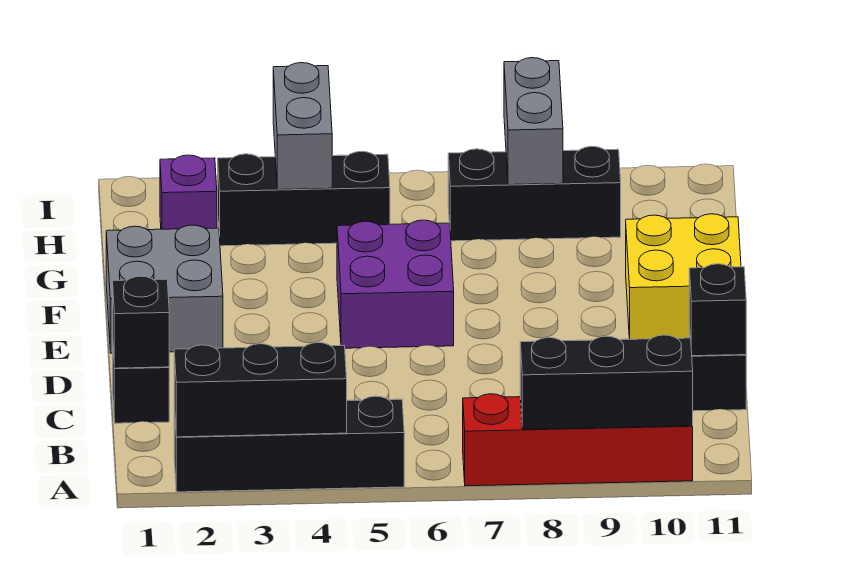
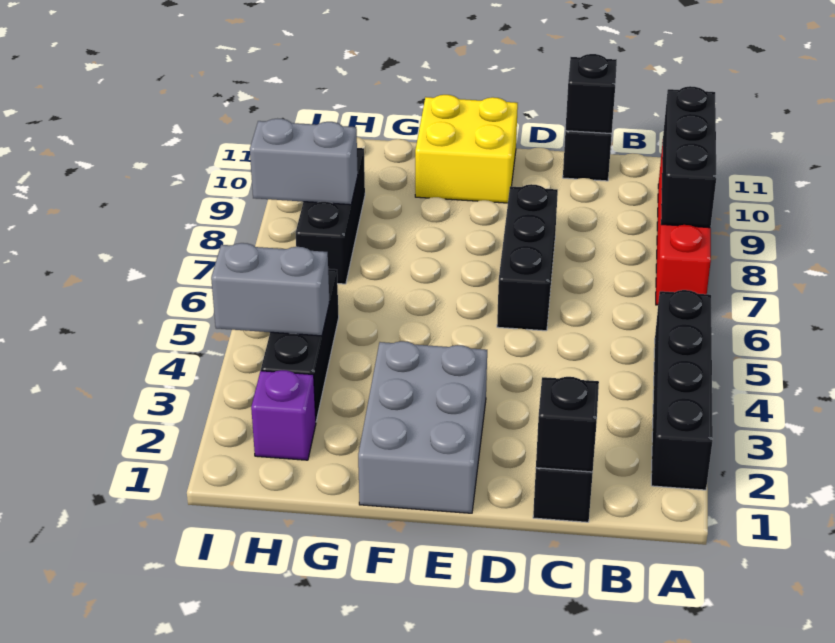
black brick A2:A4 level 2 -> black brick D6:D8 level 1
grey brick E1:F2 level 1 -> grey brick E1:F3 level 1
purple brick E5:F6 level 1 -> none

